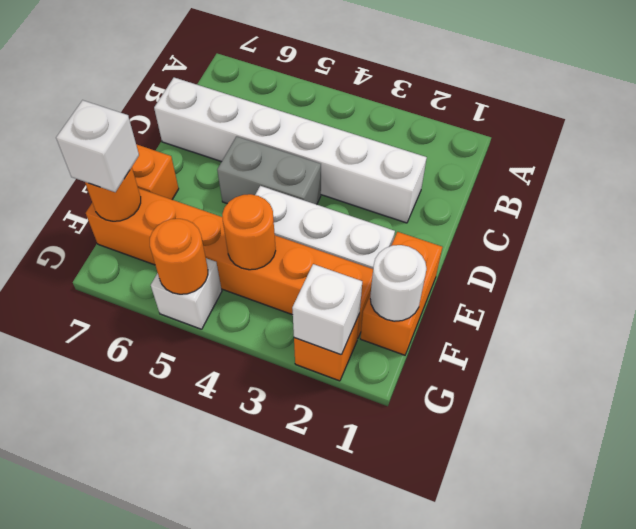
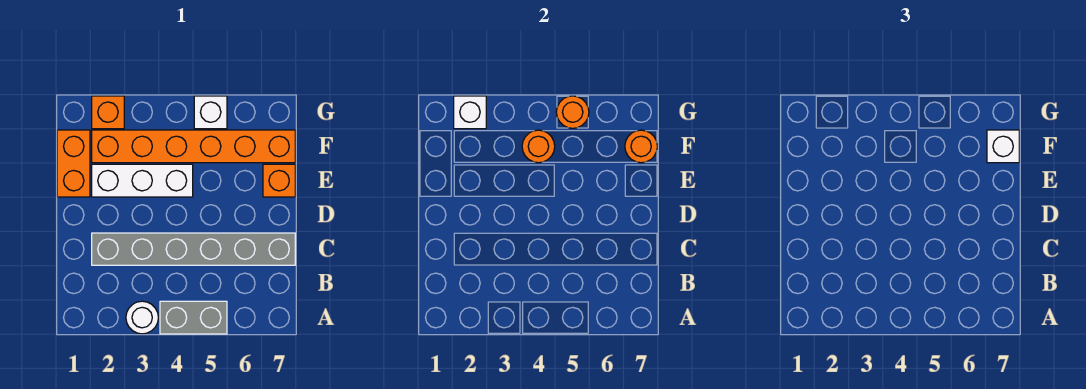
white brick C2:C7 level 1 -> grey brick C2:C7 level 1
grey brick D4:D5 level 1 -> grey brick A4:A5 level 1
white round brick F1 level 2 -> white round brick A3 level 1

